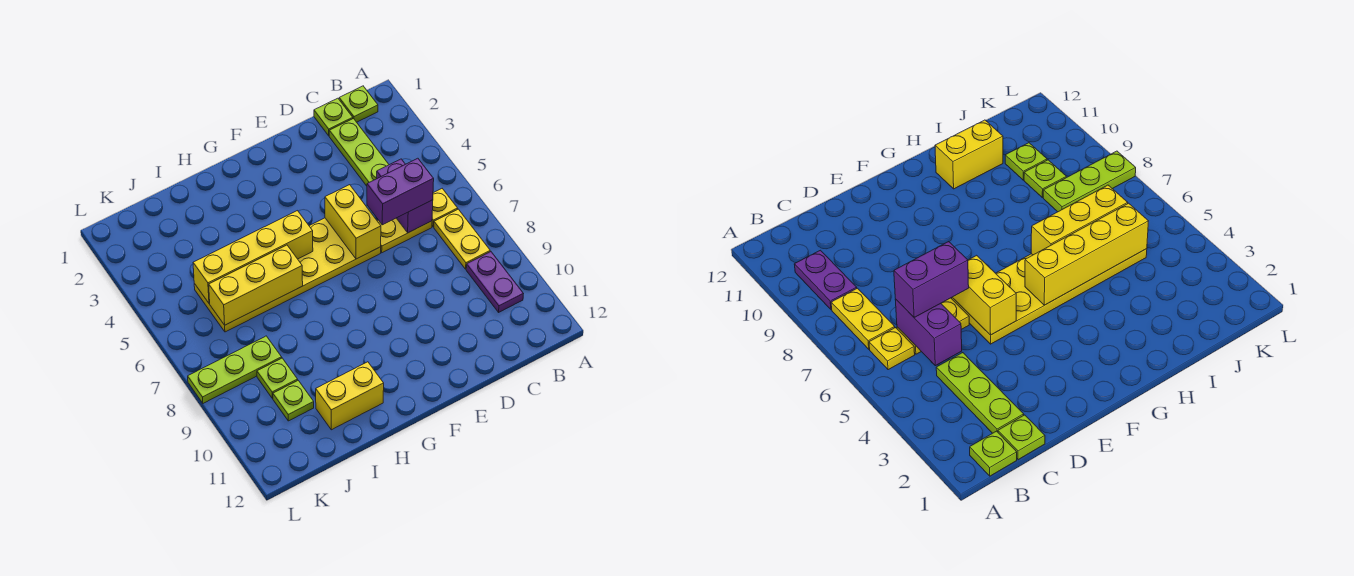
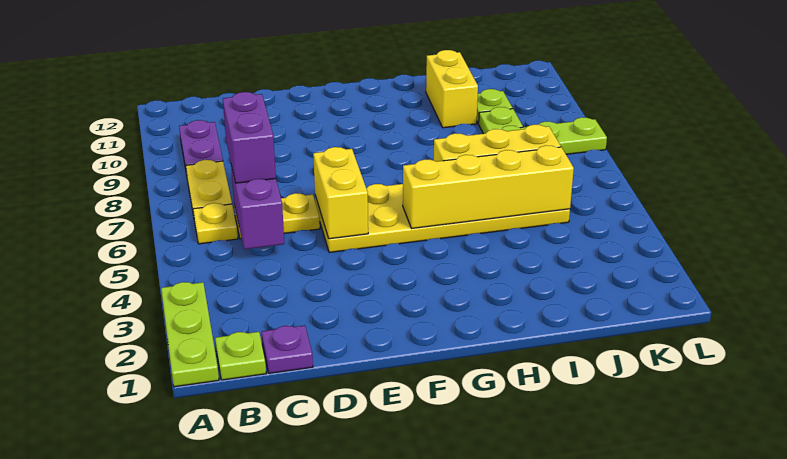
lime plate C1 level 1 -> purple plate C1 level 1
lime plate C2:C4 level 1 -> lime plate A1:A3 level 1
purple brick C6:D6 level 3 -> purple brick C6:C7 level 3
yellow brick H11:I11 level 1 -> yellow brick I10:I11 level 1

